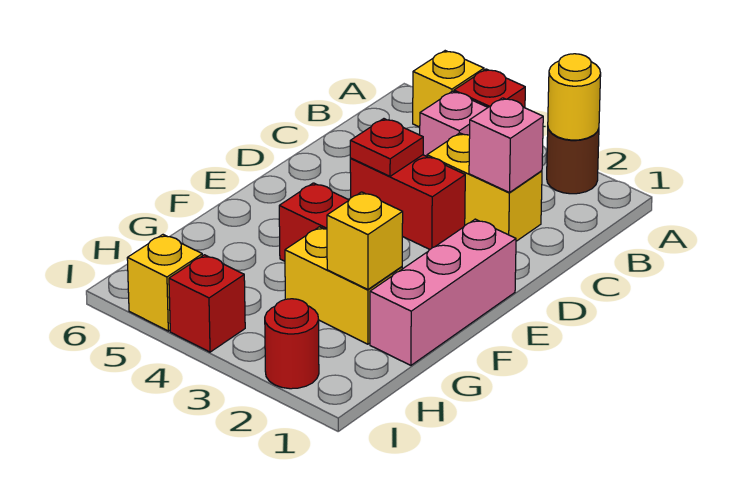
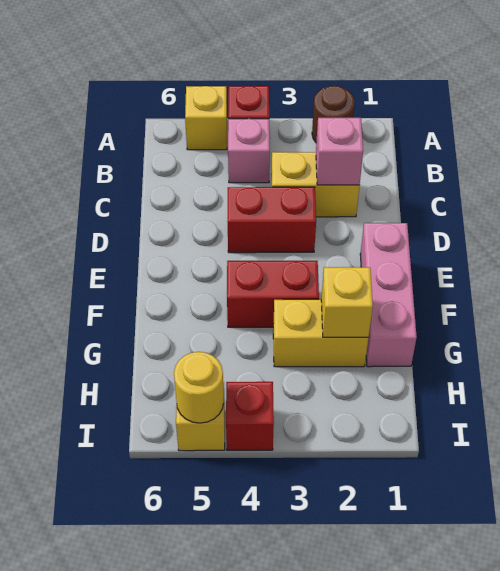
yellow round brick A2 level 2 -> yellow round brick I5 level 2
red plate D4 level 2 -> none
red round brick I2 level 1 -> none

